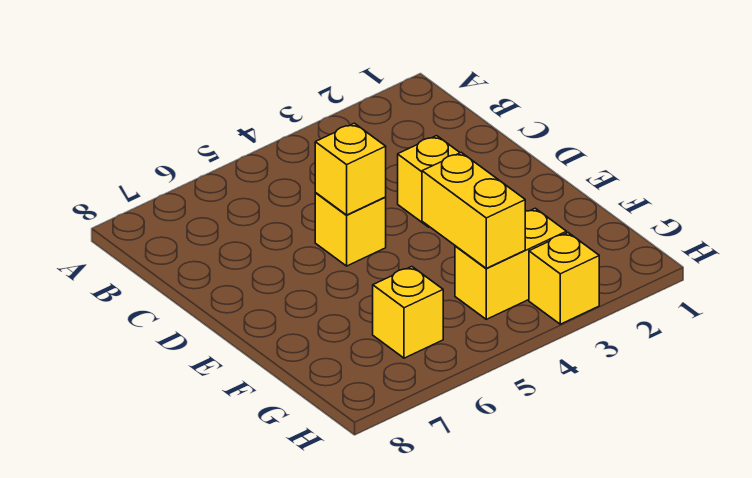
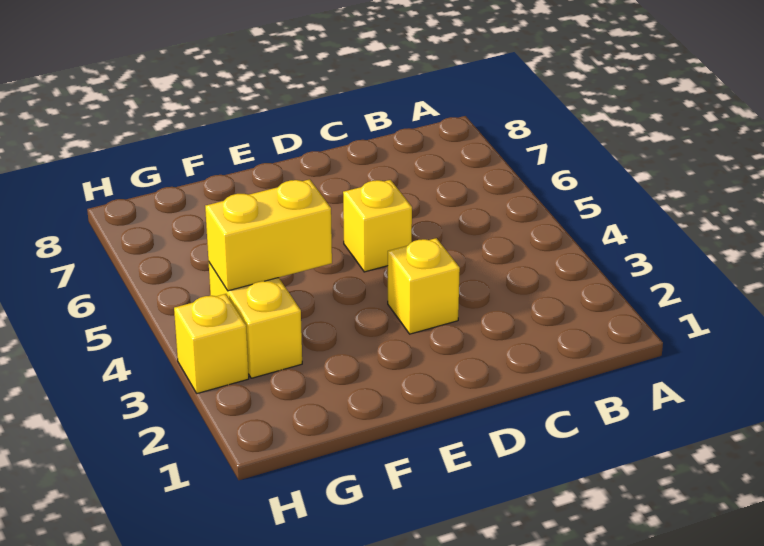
yellow brick D5 level 2 -> none
yellow brick G6 level 1 -> none

